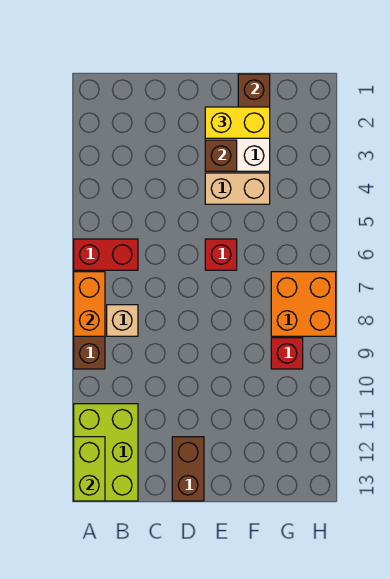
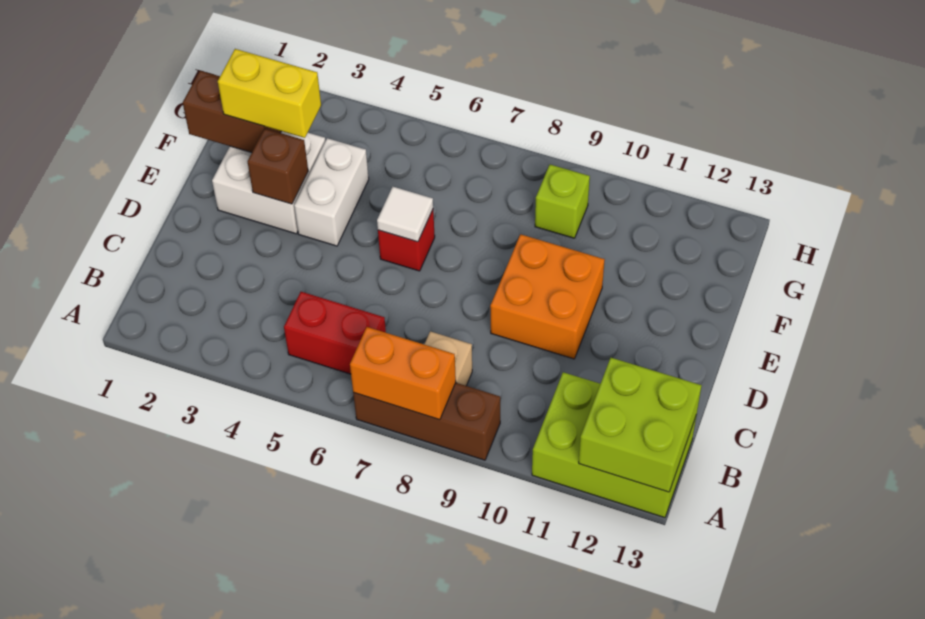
red brick A6:B6 level 1 -> red brick B5:B6 level 1
lime brick A12:A13 level 2 -> lime brick A12:B13 level 2
brown brick D12:D13 level 1 -> none
yellow brick E2:F2 level 3 -> yellow brick F2:F3 level 3
tan brick E4:F4 level 1 -> white brick E4:F4 level 1
none -> white tile E6 level 2
orange brick G7:H8 level 1 -> orange brick D9:E10 level 1
red brick G9 level 1 -> lime brick G9 level 1

